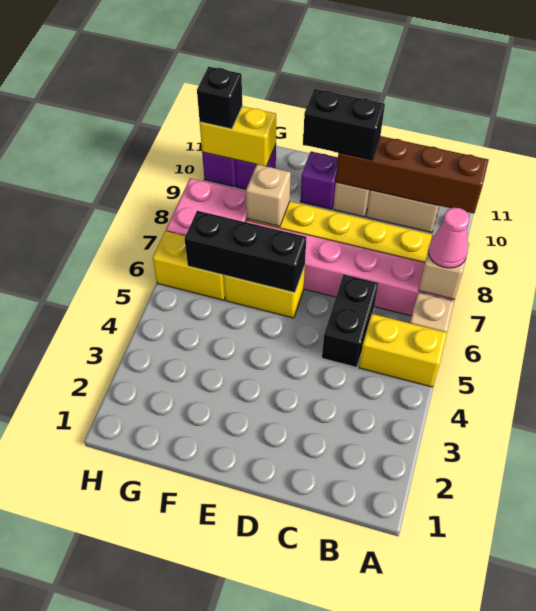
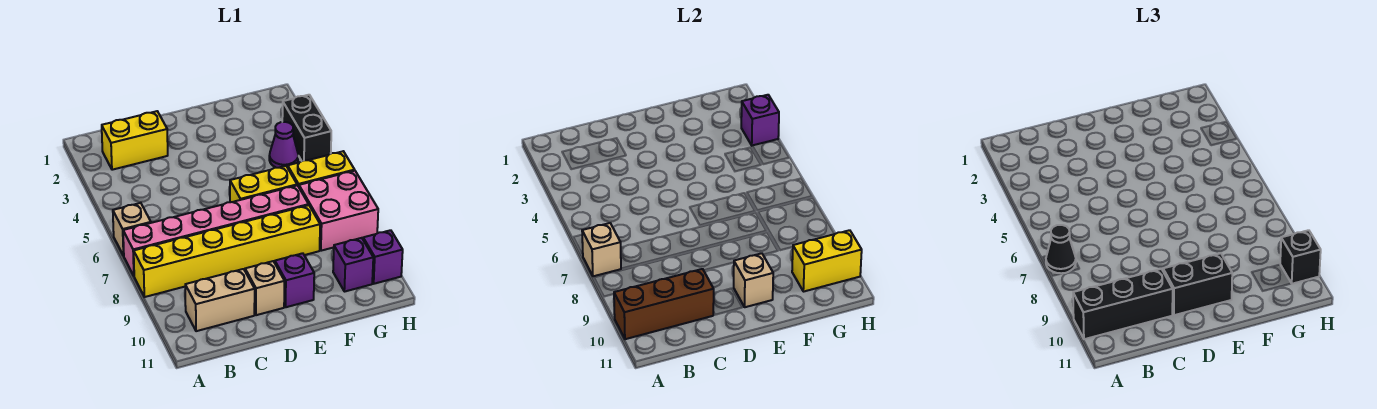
yellow brick A5:B5 level 1 -> yellow brick B2:C2 level 1
pink cone A7 level 3 -> black cone A7 level 3
brown brick A10:D10 level 2 -> brown brick A10:C10 level 2
black brick C5:C6 level 1 -> black brick H3:H4 level 1
black brick E6:G6 level 2 -> black brick A10:C10 level 3
tan brick F8 level 2 -> tan brick E10 level 2
none -> purple cone G4 level 1
none -> purple brick H3 level 2

